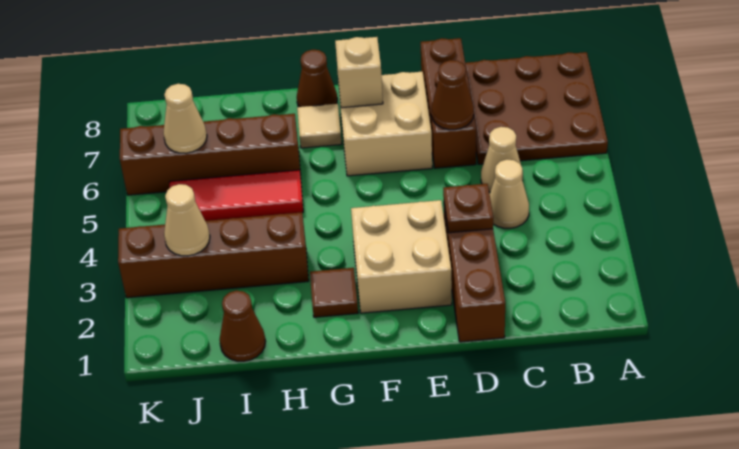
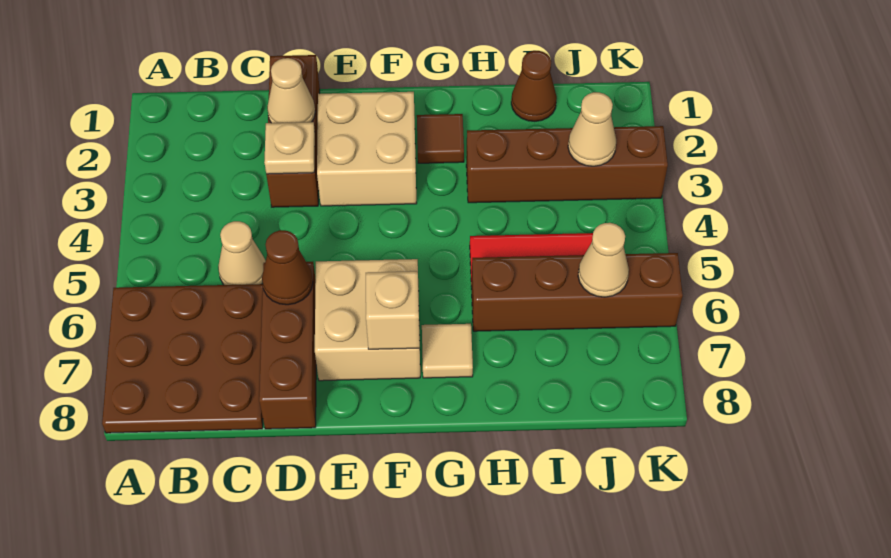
tan cone C4 level 1 -> tan cone D2 level 2
brown plate D3 level 2 -> tan plate D3 level 2
brown cone G8 level 1 -> none

